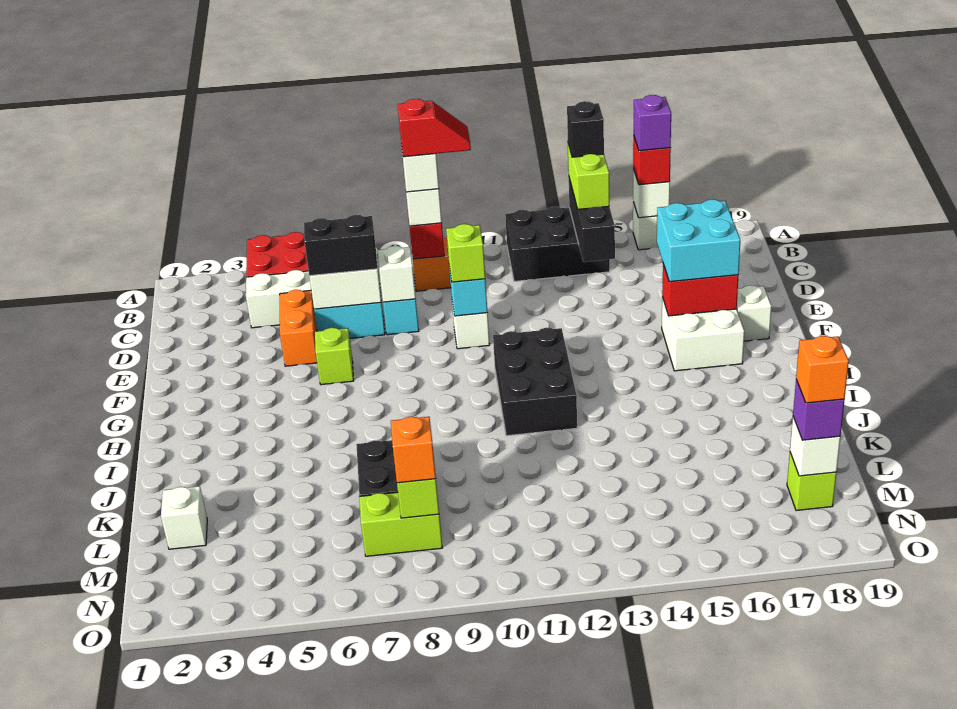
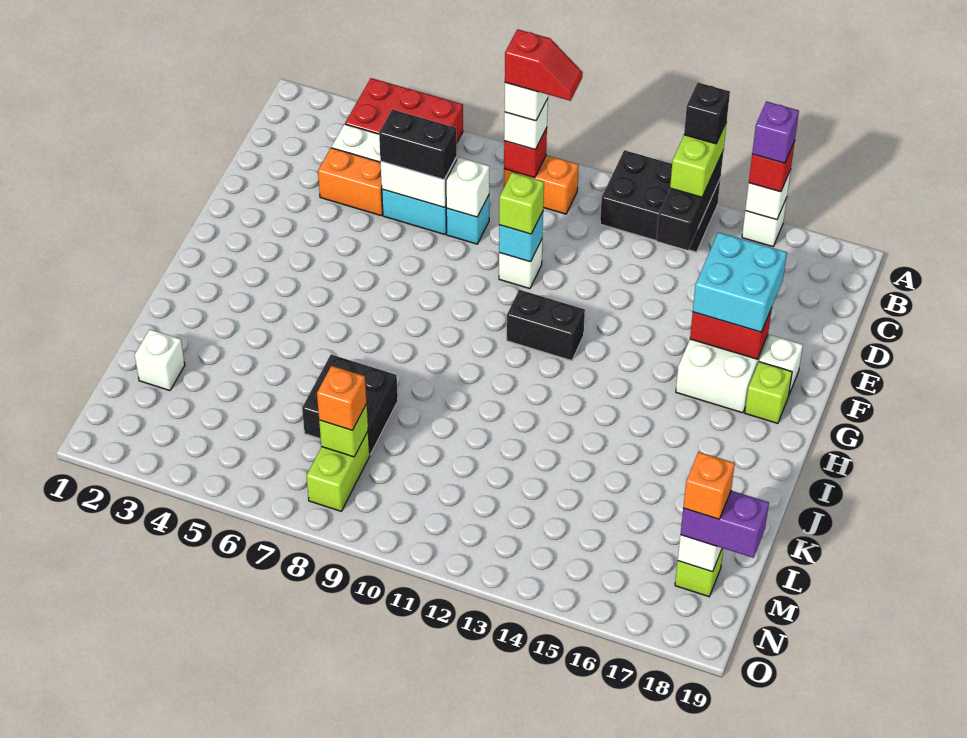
orange brick D5:E5 level 1 -> orange brick D4:D5 level 1
lime brick F6 level 1 -> lime brick G18 level 1
black brick G11:I12 level 1 -> black brick G11:G12 level 1
lime brick M7:M8 level 1 -> lime brick M8:N8 level 1
purple brick M18 level 3 -> purple brick M18:M19 level 3

